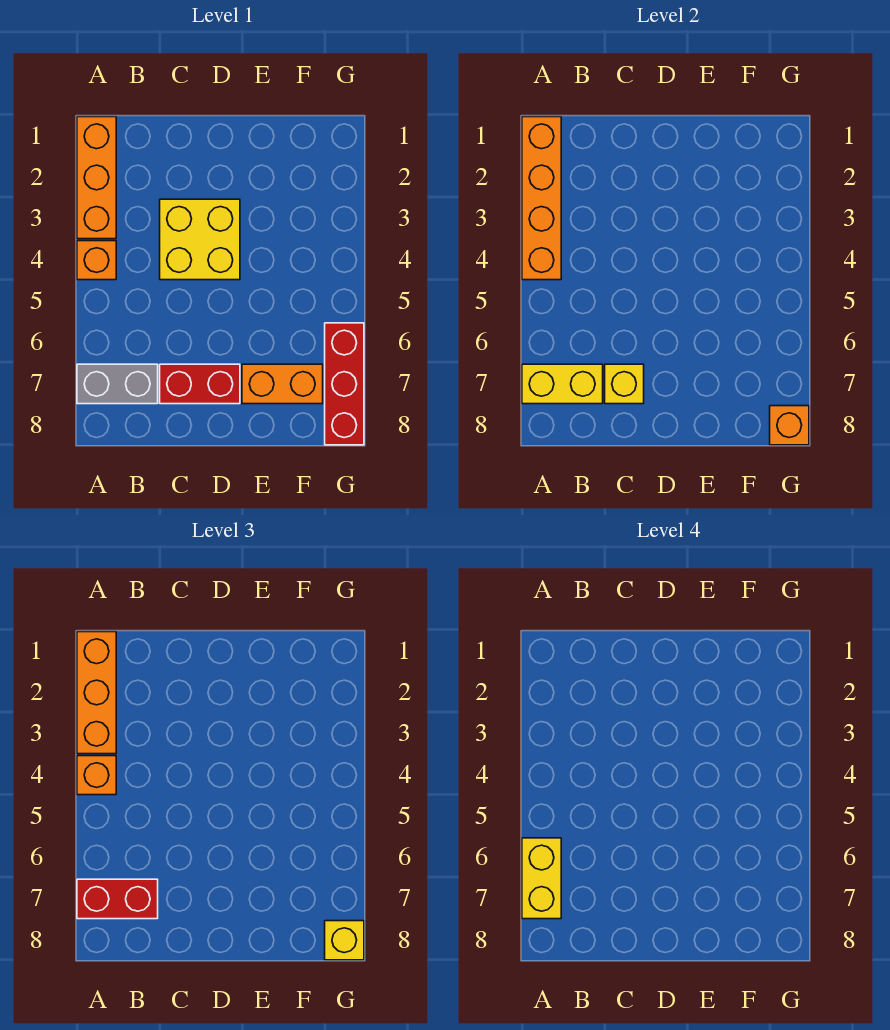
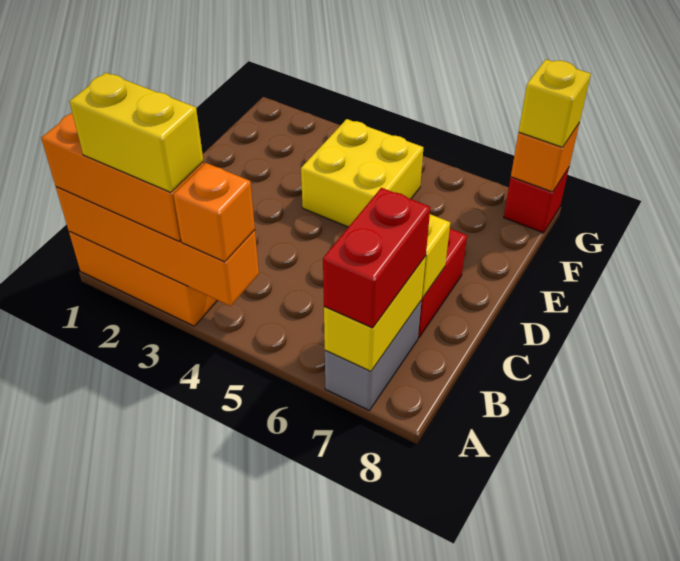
orange brick A4 level 1 -> none
yellow brick A6:A7 level 4 -> yellow brick A2:A3 level 4
yellow brick C3:D4 level 1 -> yellow brick E4:F5 level 1
orange brick E7:F7 level 1 -> none
red brick G6:G8 level 1 -> red brick G8 level 1

